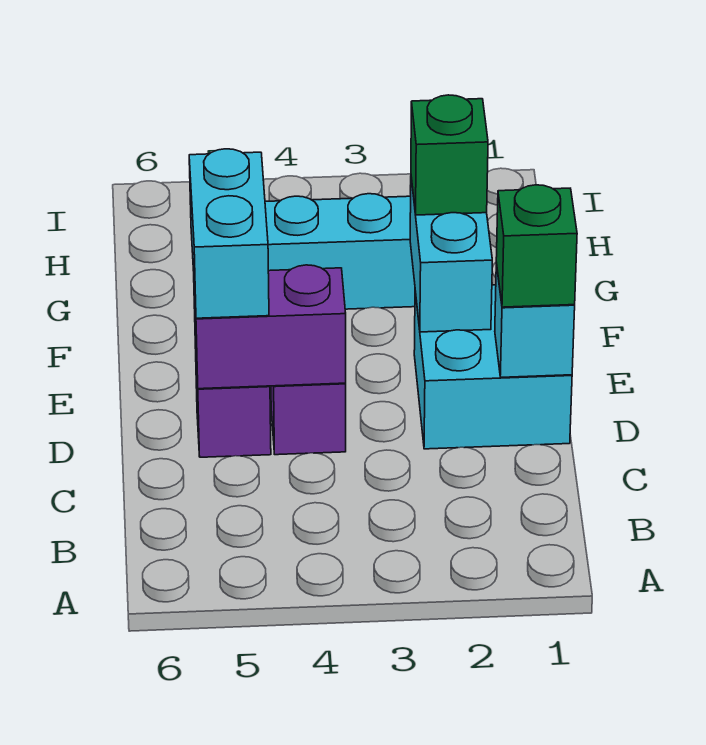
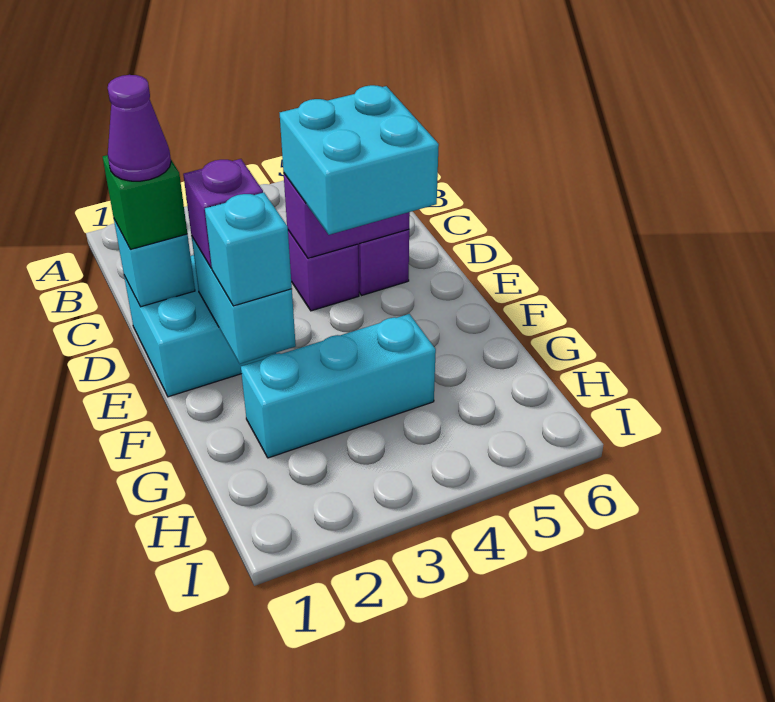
none -> purple cone D1 level 4
cyan brick D5:E5 level 3 -> cyan brick D4:E5 level 3
none -> purple brick E2 level 3
green brick F2 level 3 -> cyan brick F2 level 3

